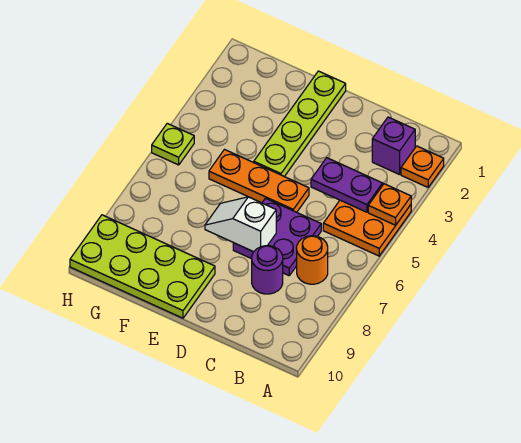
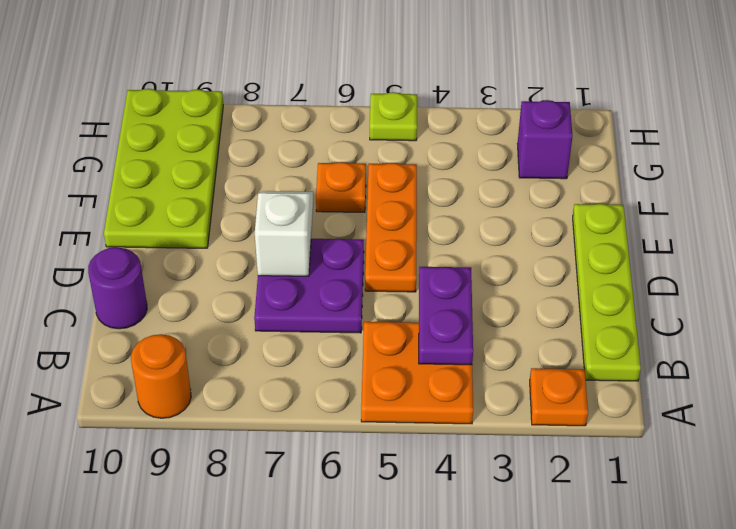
orange plate A4 level 2 -> orange plate F6 level 1
purple brick B2 level 1 -> purple brick G2 level 1
orange round brick B7 level 1 -> orange round brick A9 level 1
purple round brick C8 level 1 -> purple round brick C10 level 1
lime plate E1:E4 level 1 -> lime plate B1:E1 level 1

